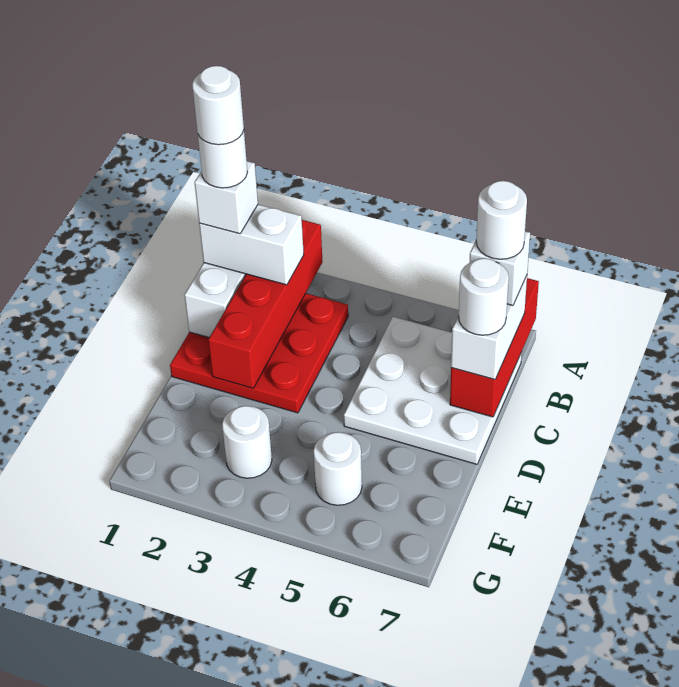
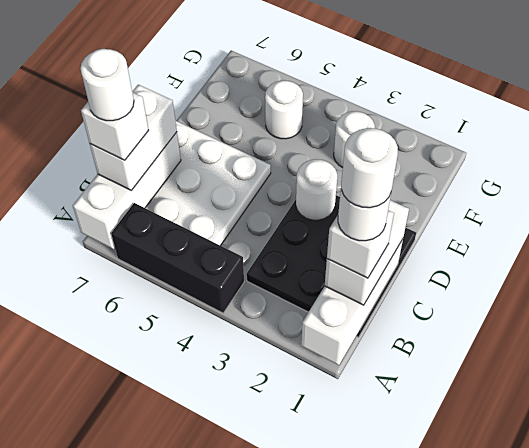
red brick A2:D2 level 2 -> none
none -> black brick A4:A6 level 1
red brick A7:C7 level 2 -> white brick A7:C7 level 2
red plate B1:D3 level 1 -> black plate B1:D3 level 1
white brick B1:B2 level 3 -> white brick B1:C1 level 3
white round brick C7 level 4 -> white round brick D3 level 2

